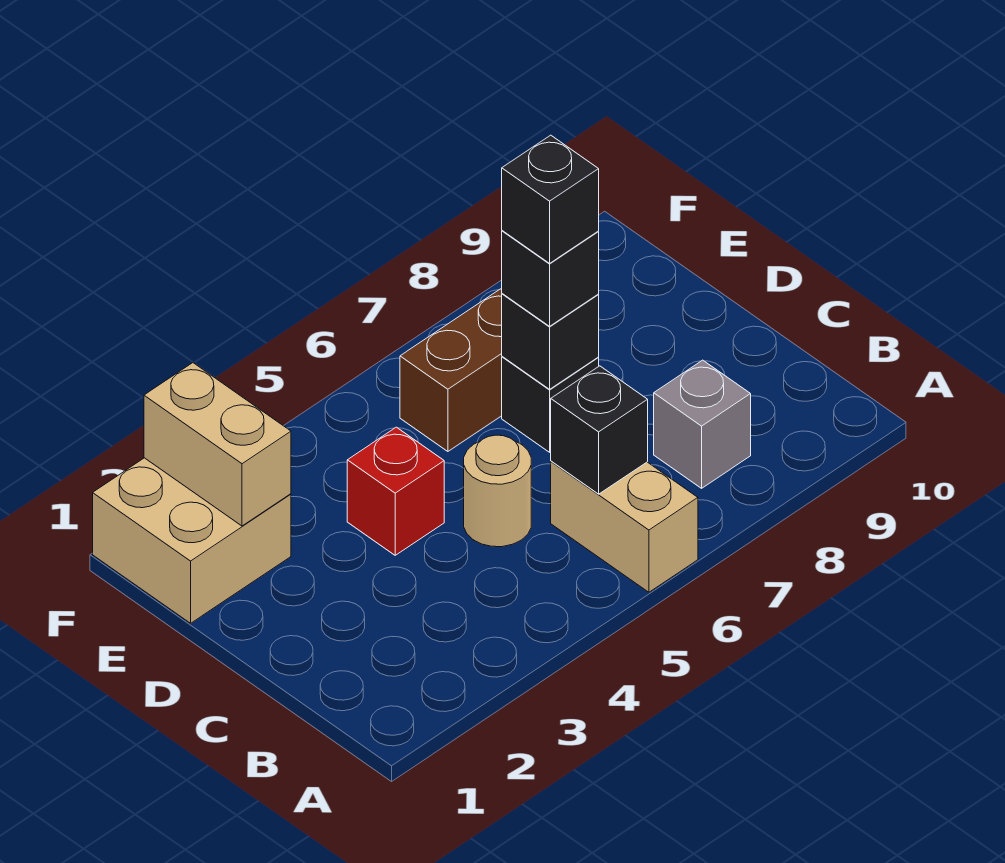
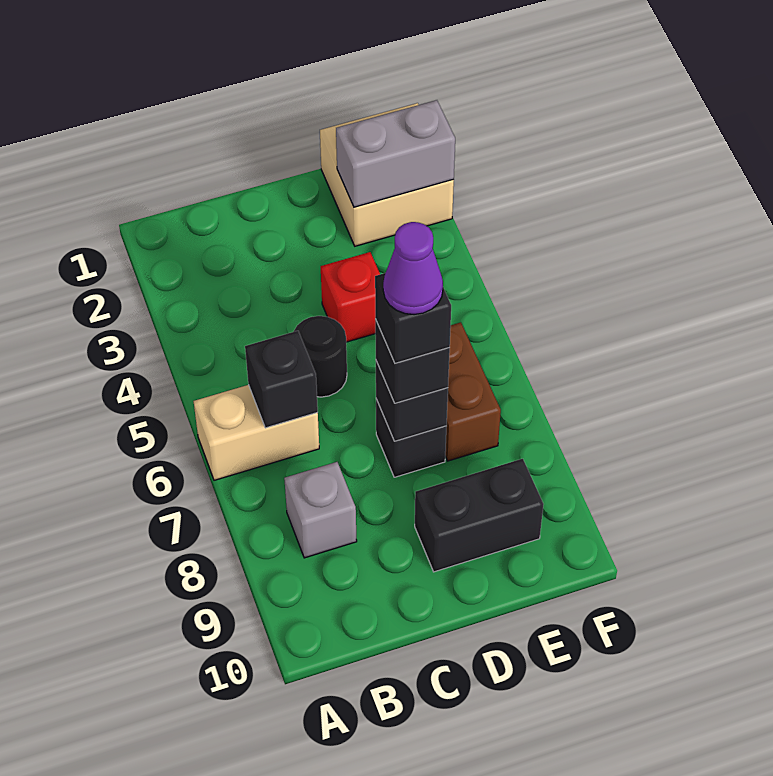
tan round brick C5 level 1 -> black round brick C5 level 1
none -> purple cone D7 level 5
none -> black brick D9:E9 level 1
tan brick E2:F2 level 2 -> grey brick E2:F2 level 2

